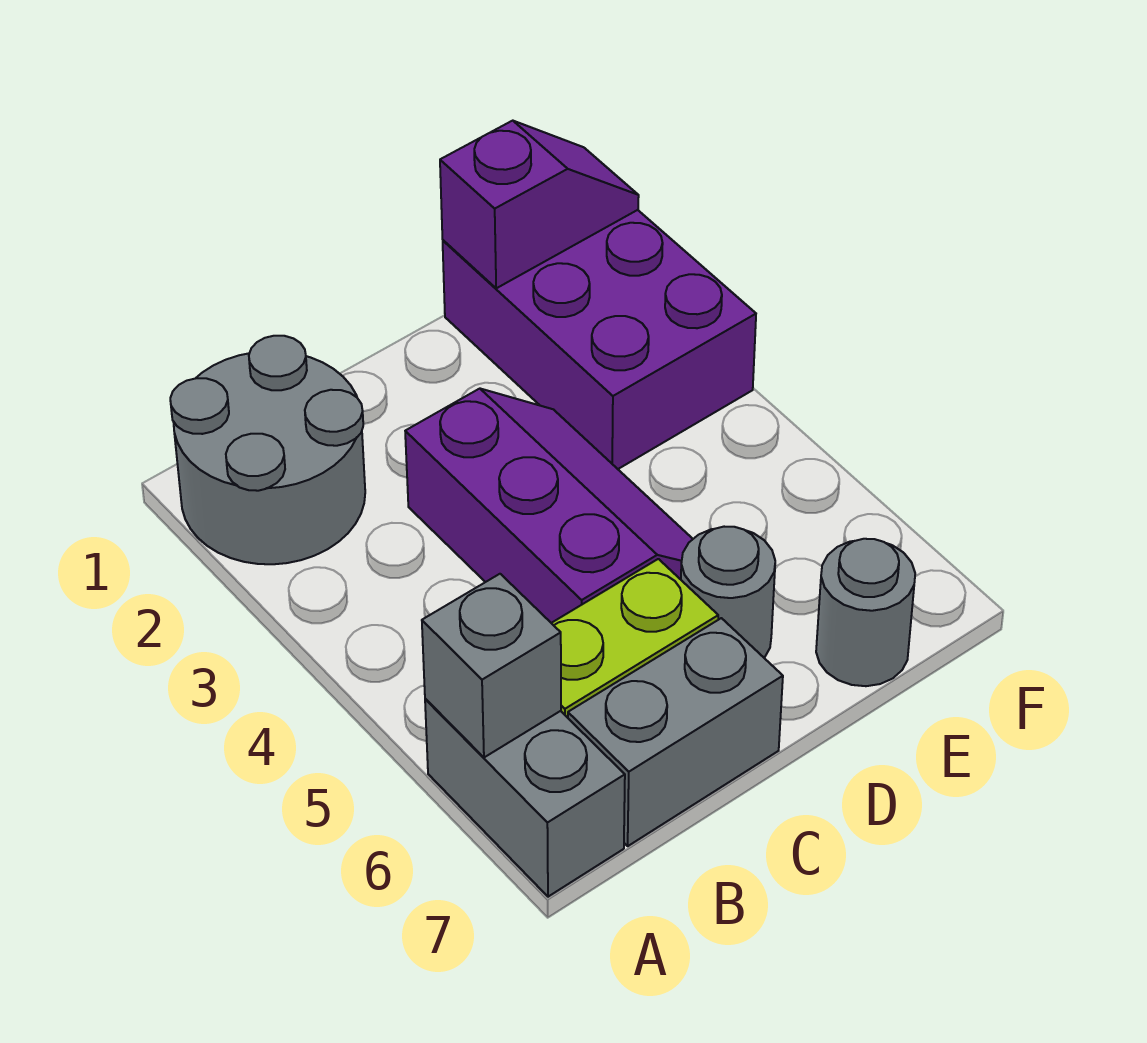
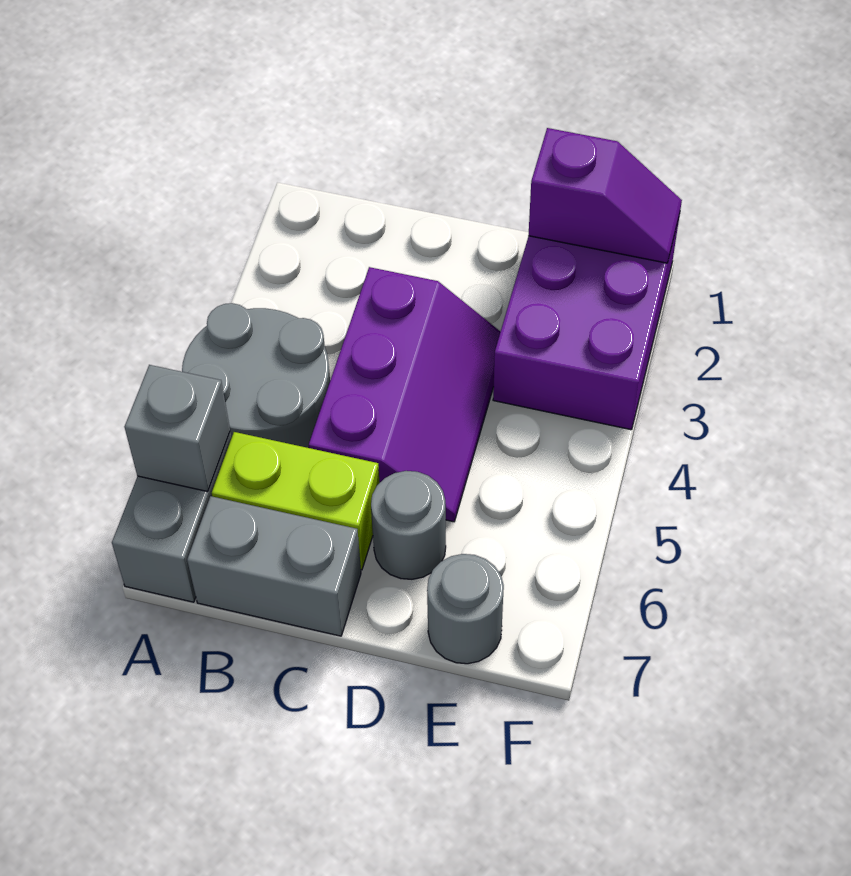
grey round brick A1:B2 level 1 -> grey round brick A4:B5 level 1

